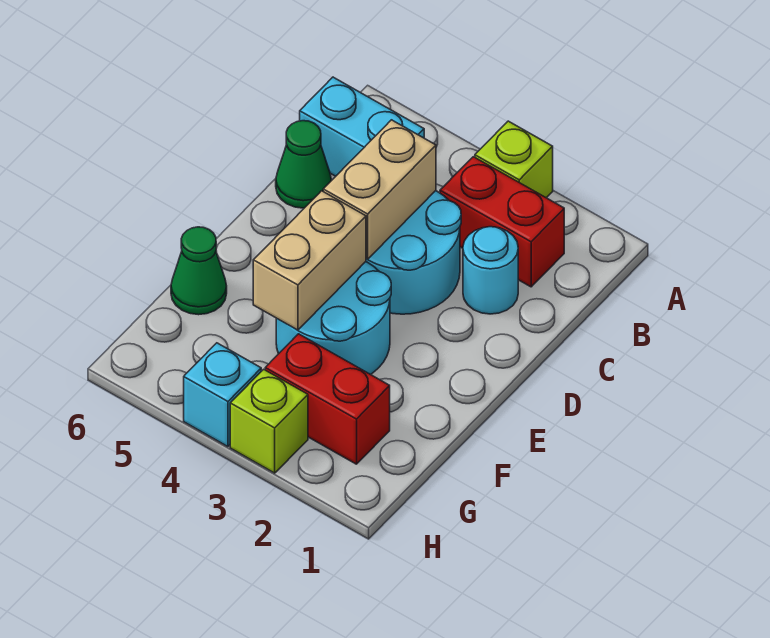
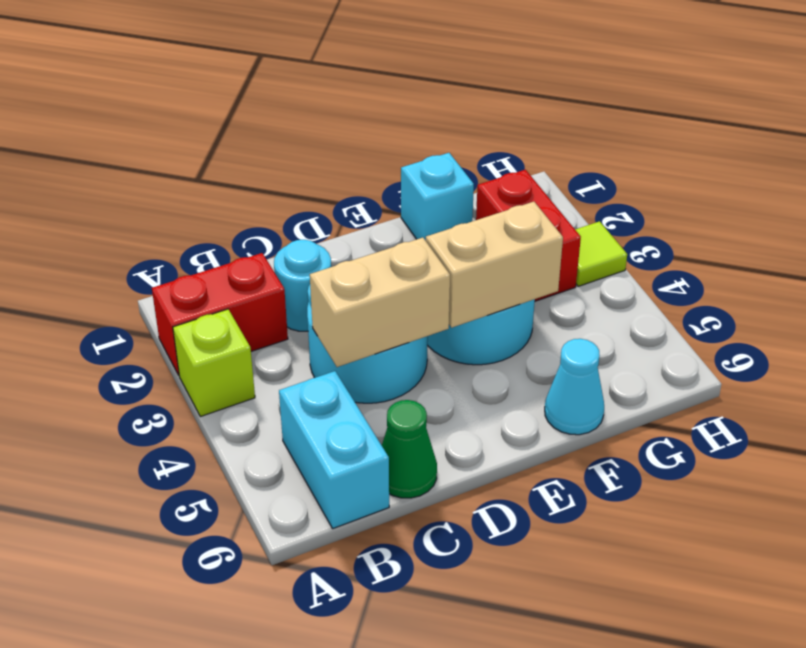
red brick B2:B3 level 1 -> red brick A2:B2 level 1
green cone F6 level 1 -> cyan cone F6 level 1
lime brick H3 level 1 -> lime tile H3 level 1
cyan brick H4 level 1 -> cyan brick F1 level 1

